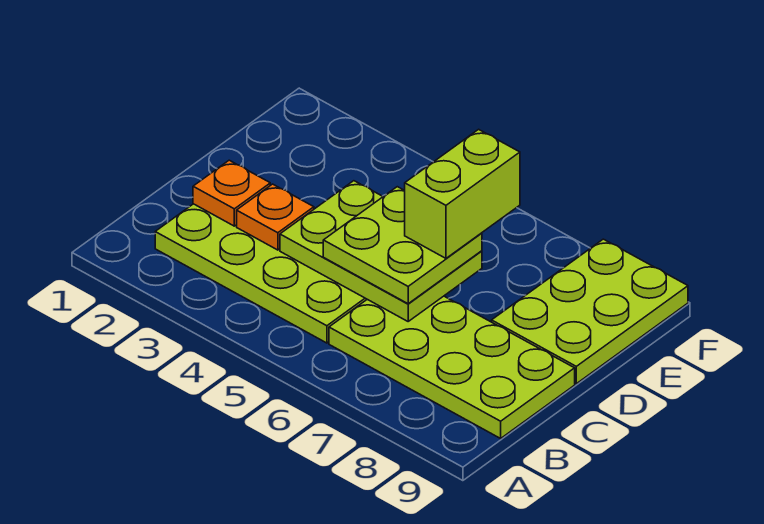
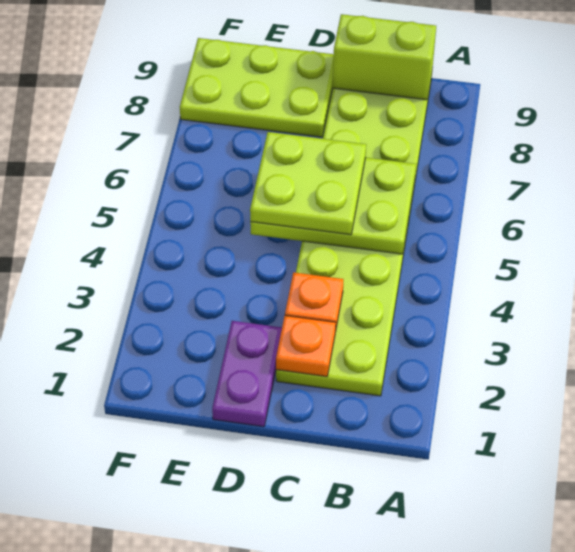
lime plate C4:D6 level 2 -> lime plate B5:D6 level 2
none -> purple plate D1:D2 level 1
lime brick D6:E6 level 4 -> lime brick B9:C9 level 2

